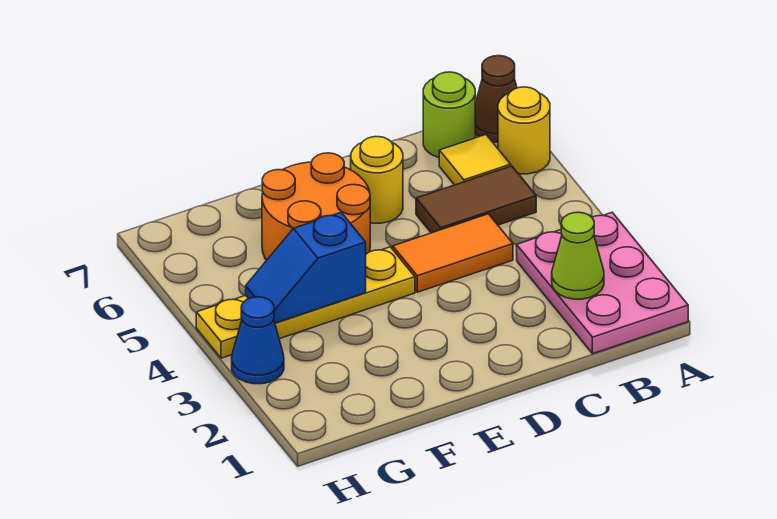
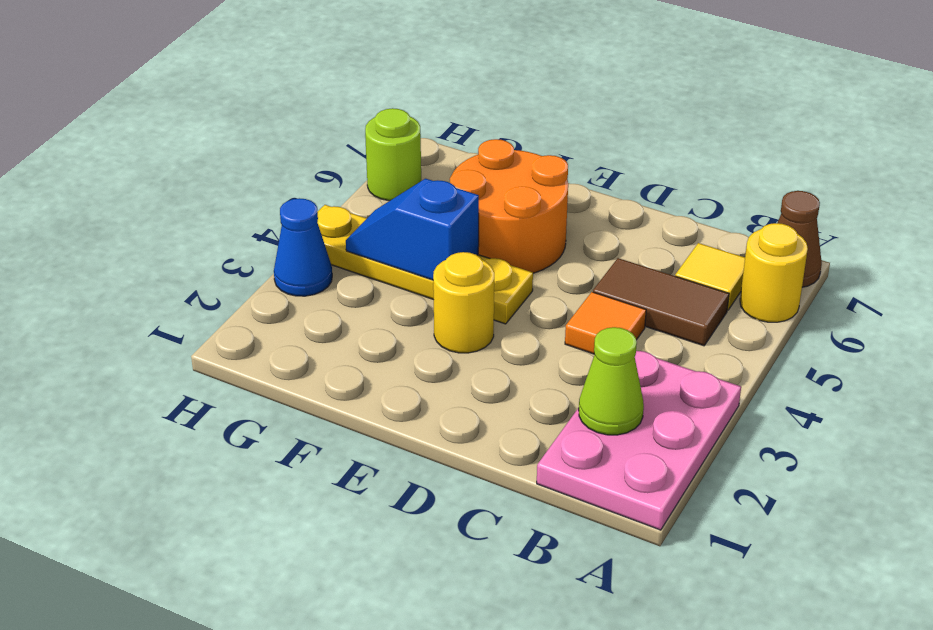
lime round brick B7 level 1 -> lime round brick H6 level 1
orange tile C4:D4 level 1 -> orange tile C4 level 1
yellow round brick D6 level 1 -> yellow round brick E3 level 1

